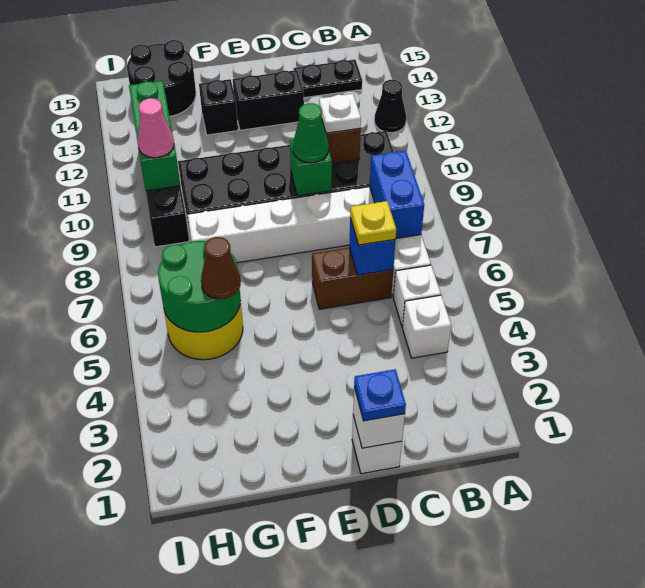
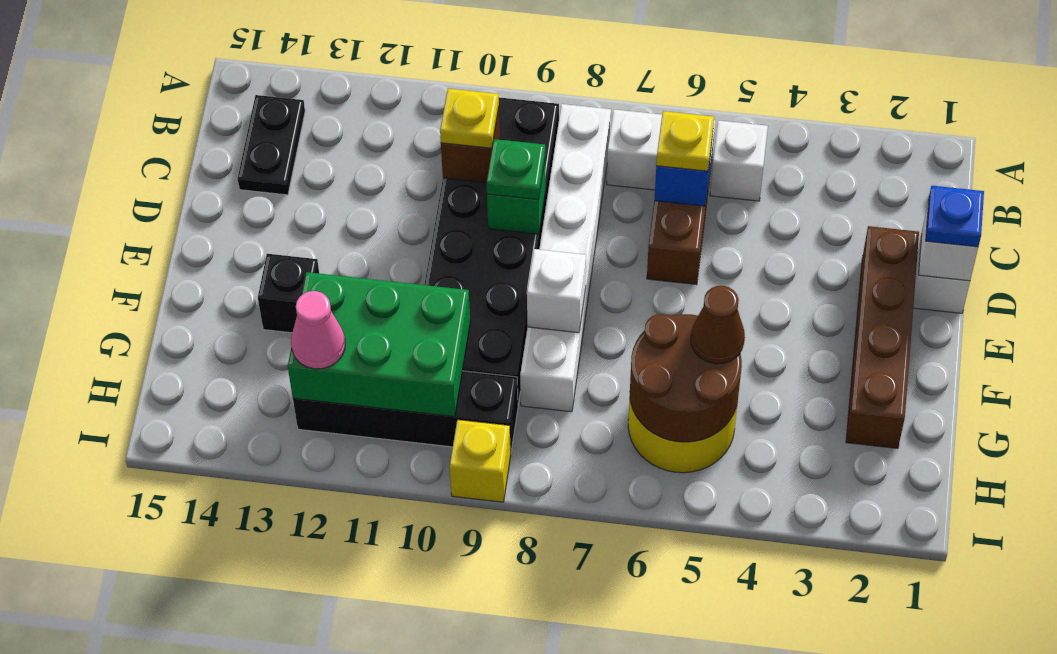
black cone A12 level 1 -> none
white brick B4 level 1 -> white brick F8 level 2
blue brick B7:B8 level 2 -> none
white plate C10 level 3 -> yellow plate C10 level 3
none -> brown brick D2:G2 level 1
green cone D9 level 3 -> green plate D9 level 3
black brick D13:E13 level 1 -> none
green round brick G5:H6 level 2 -> brown round brick G5:H6 level 2
black round brick G14:H15 level 1 -> none
green brick H10:H12 level 2 -> green brick G10:H12 level 2
pink cone H10 level 3 -> pink cone H12 level 3
none -> yellow brick I9 level 1

